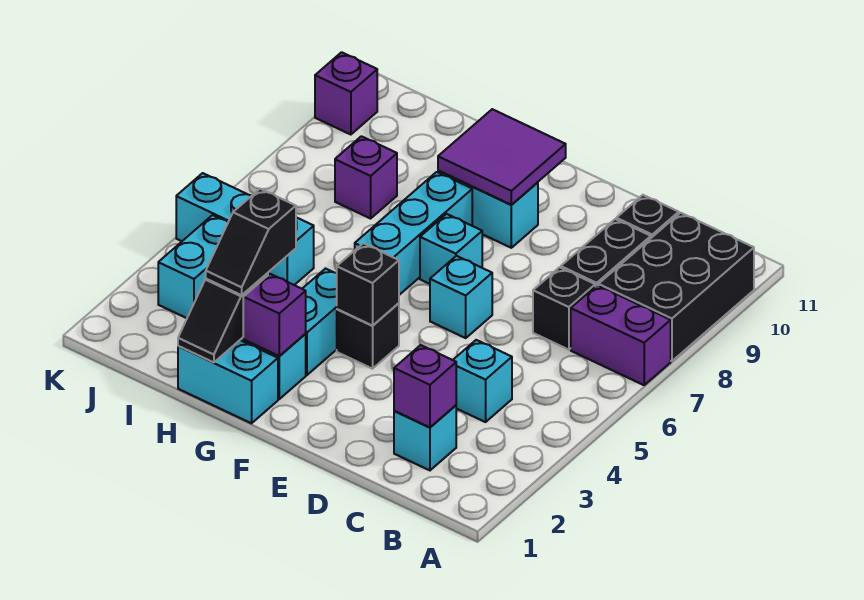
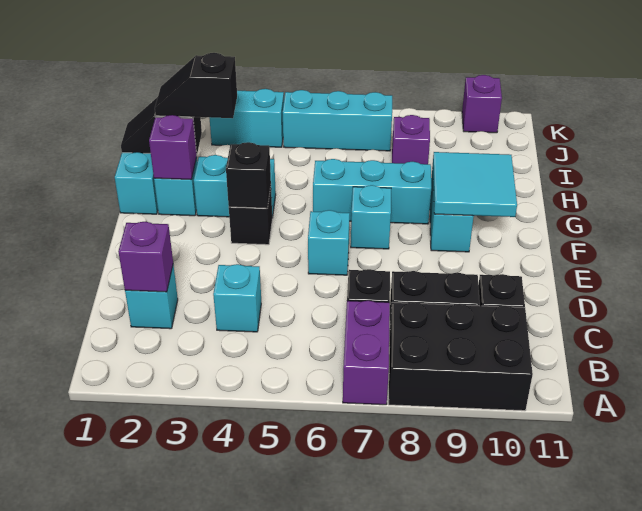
purple tile F9:G10 level 2 -> cyan tile F9:G10 level 2
cyan brick I5:K5 level 1 -> cyan brick J5:J7 level 1

